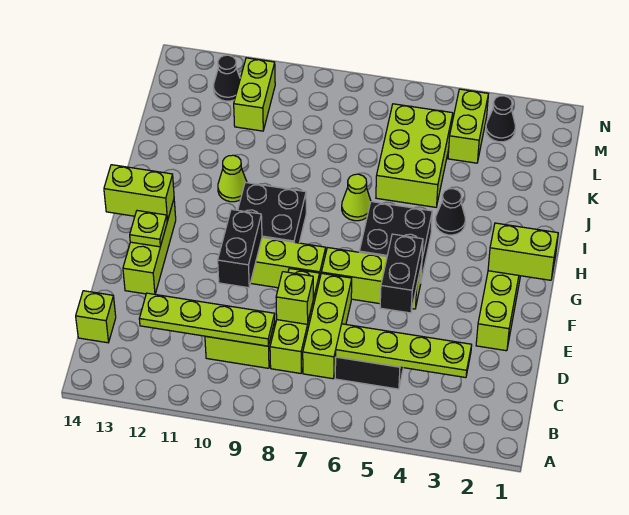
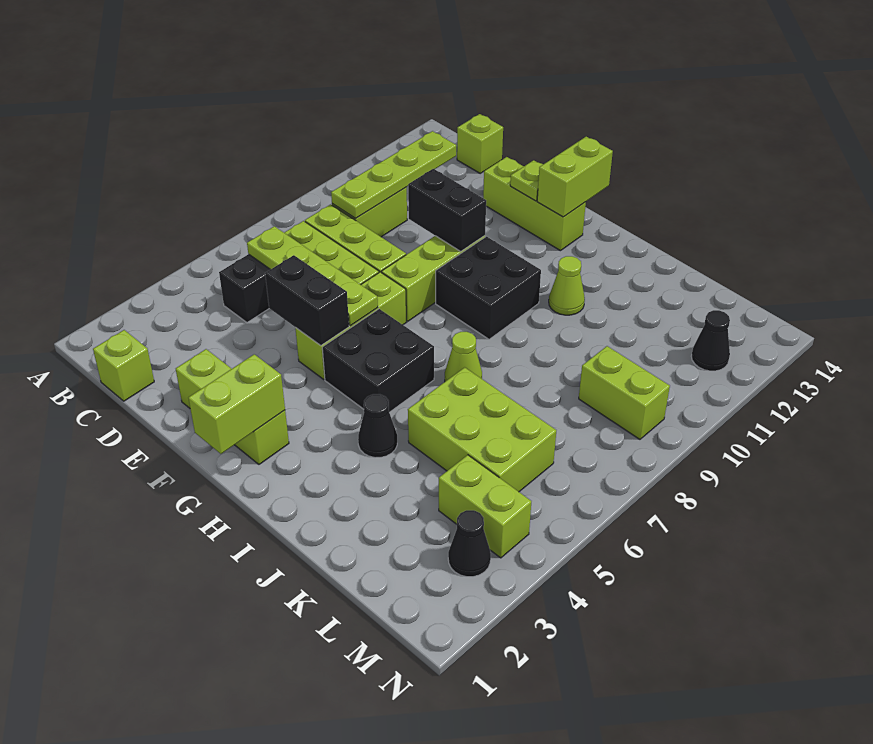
lime plate C3:C6 level 2 -> lime plate C6:F6 level 2
lime brick D8 level 2 -> lime brick C1 level 1
lime brick L11:M11 level 1 -> lime brick L9:M9 level 1

